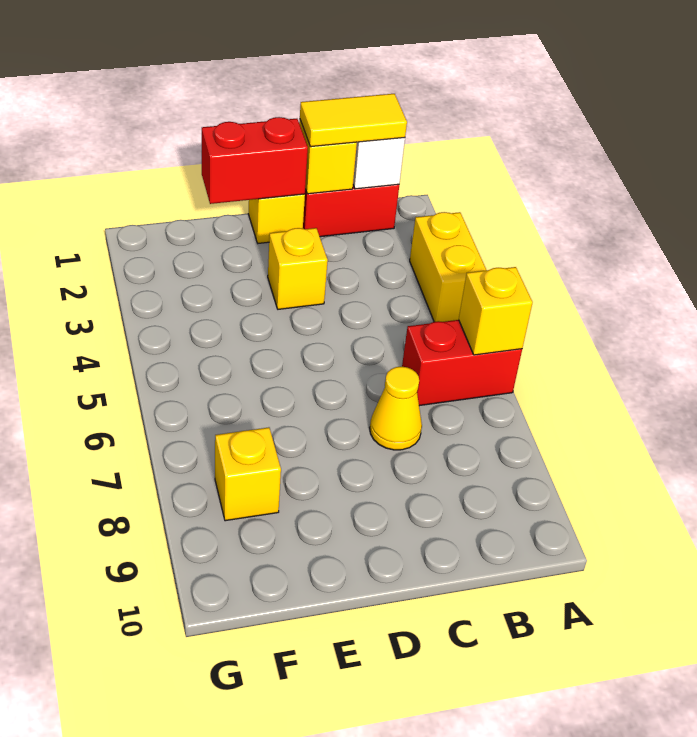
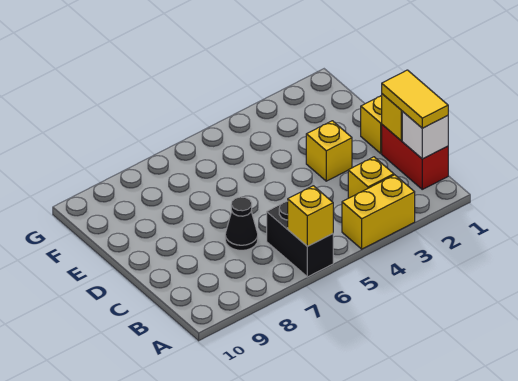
red brick A6:B6 level 1 -> black brick A6:B6 level 1
yellow cone C7 level 1 -> black cone C7 level 1
red brick D1:E1 level 2 -> none
yellow brick F8 level 1 -> yellow brick B3 level 1

